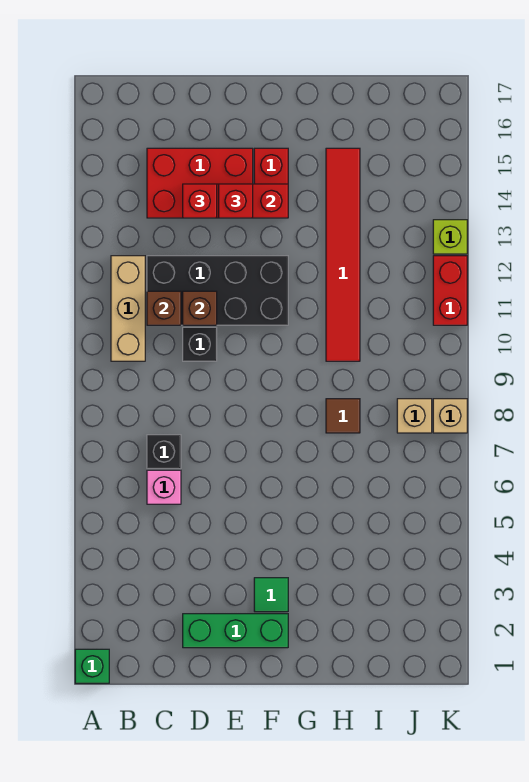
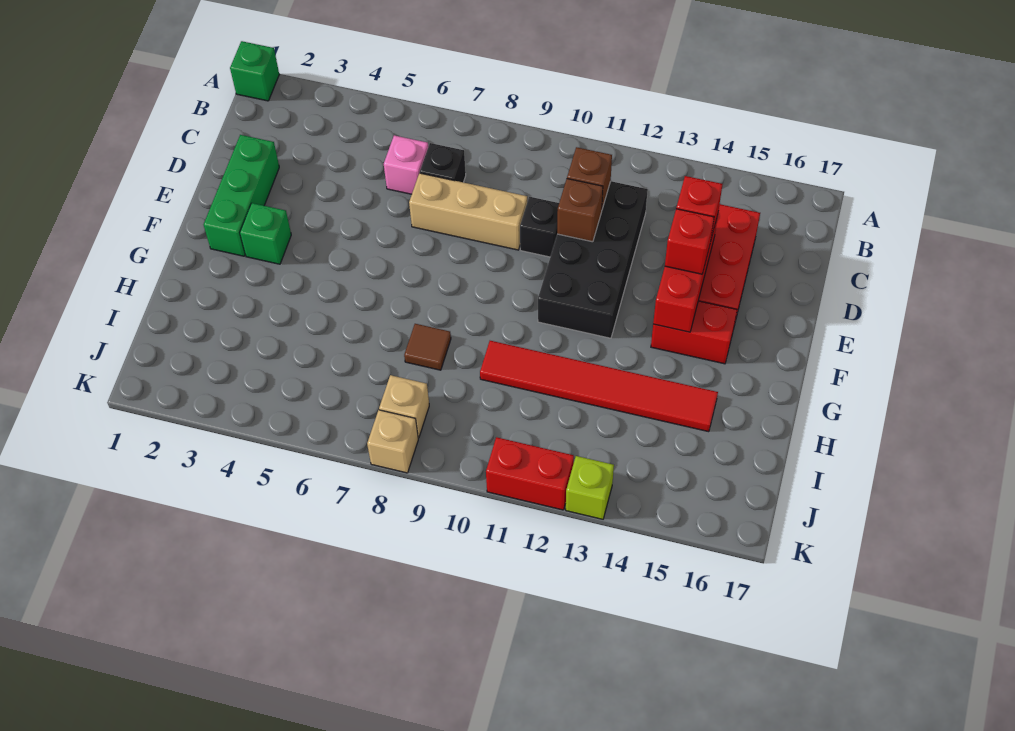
tan brick B10:B12 level 1 -> tan brick D7:D9 level 1
green tile F3 level 1 -> green brick F3 level 1

